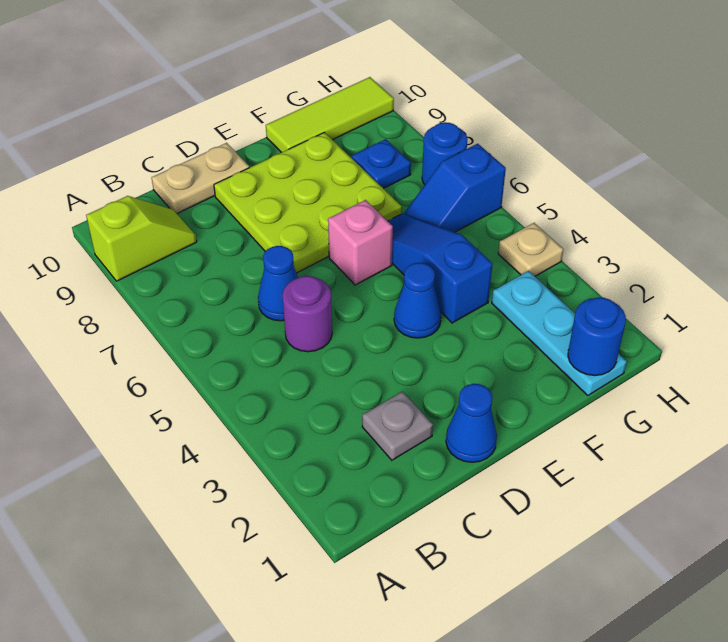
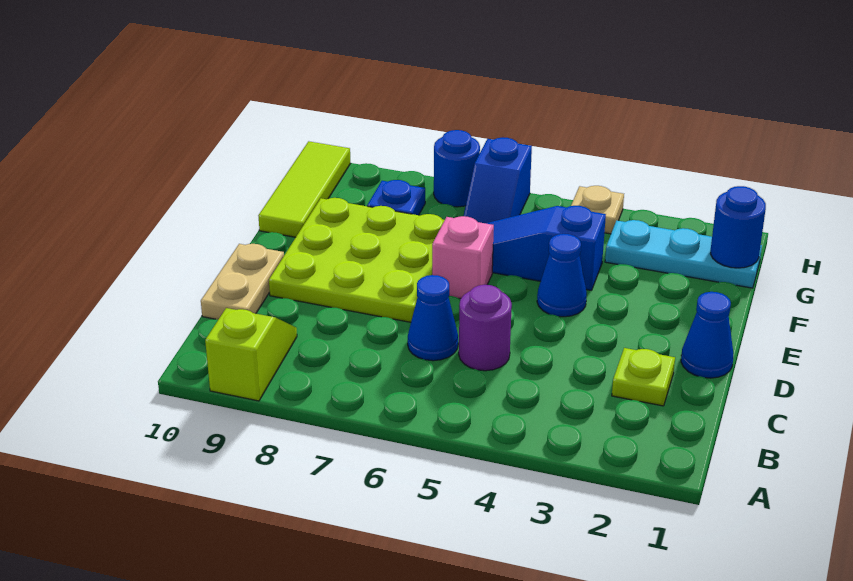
grey plate C2 level 1 -> lime plate C2 level 1

